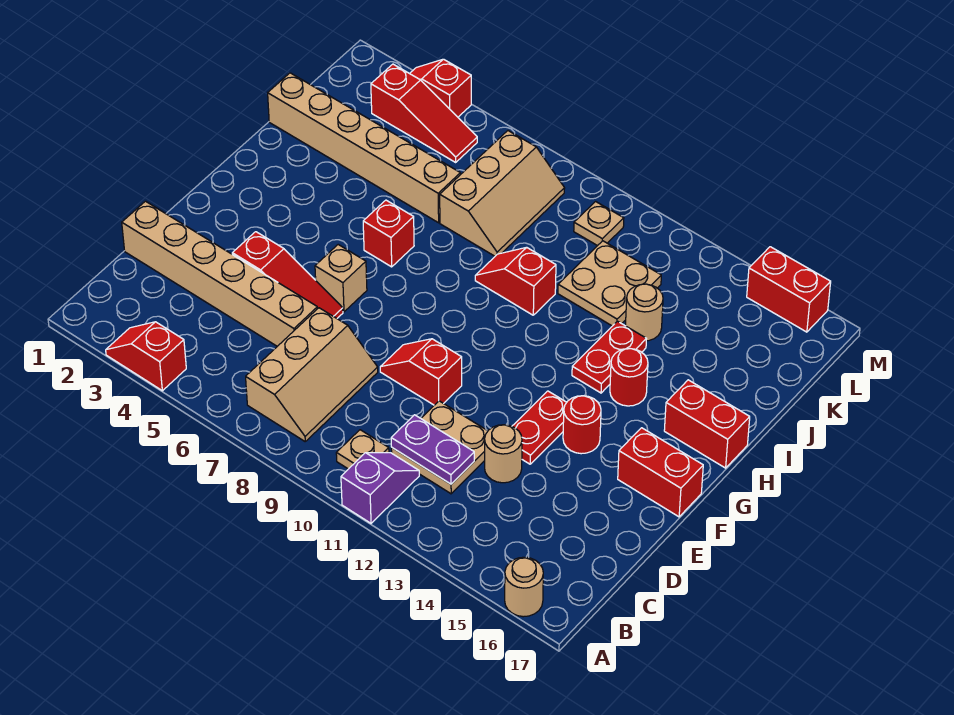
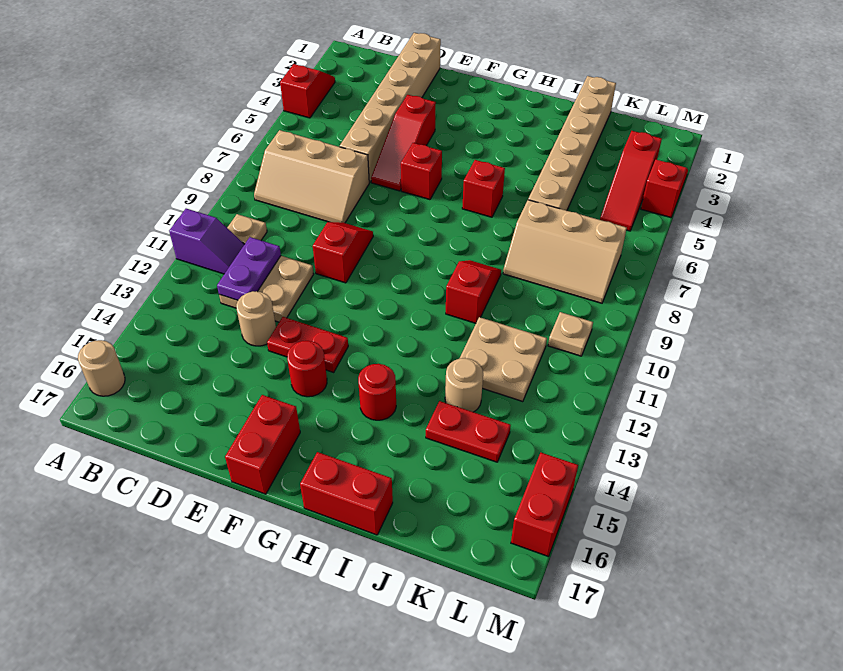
tan brick F6 level 1 -> red brick F6 level 1
red plate H13:I13 level 1 -> red plate J14:K14 level 1
red brick H16:H17 level 1 -> red brick H17:I17 level 1

